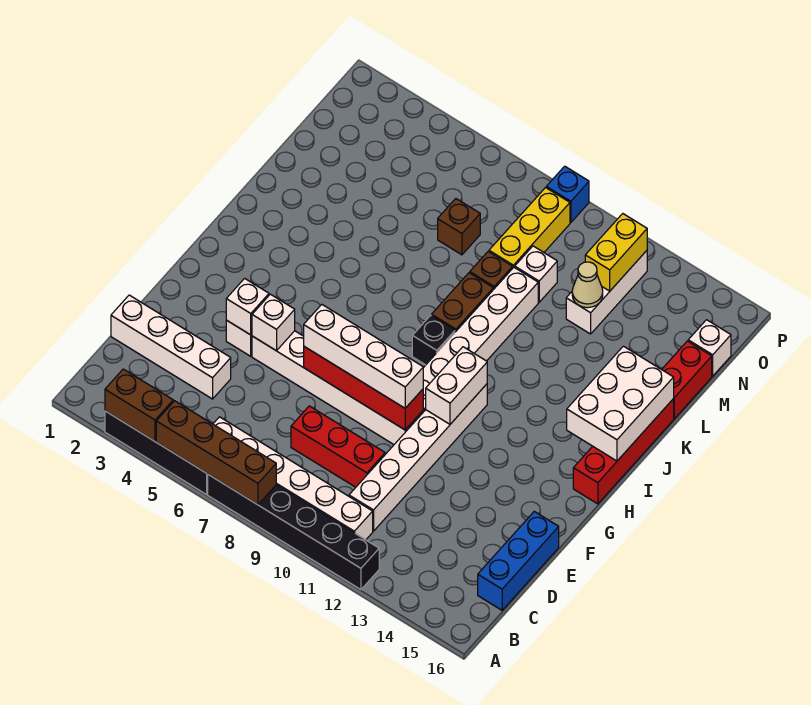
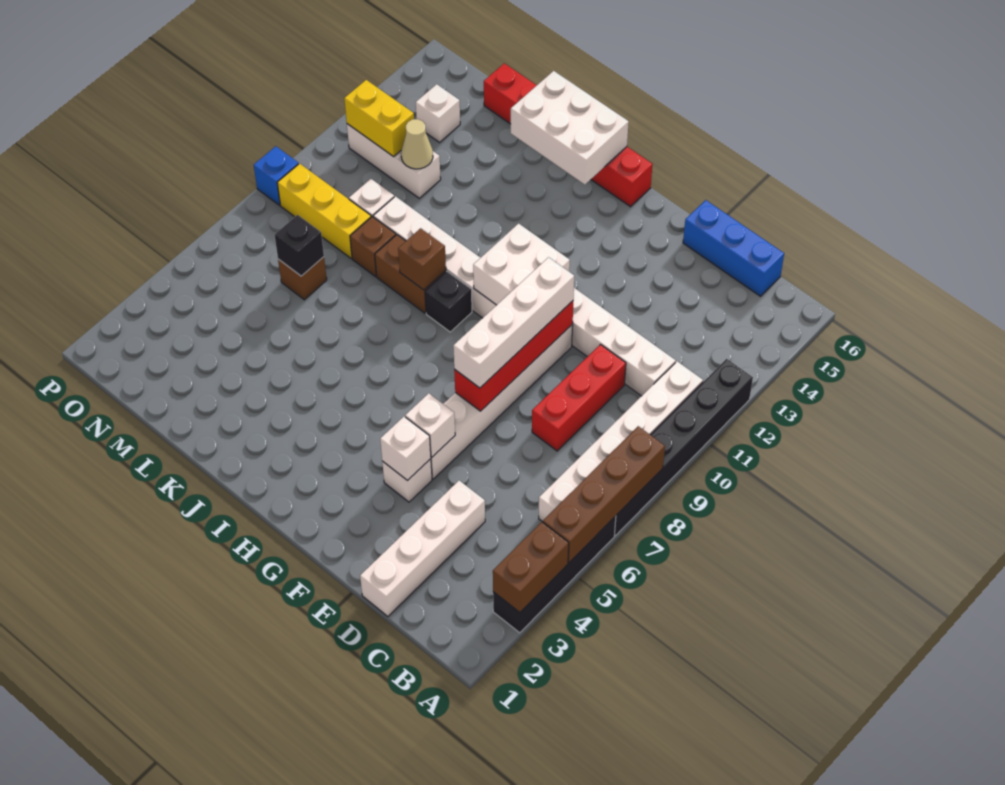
white brick G11:H11 level 2 -> white brick G10:H11 level 2
none -> brown brick J9 level 2
none -> black brick M7 level 2
white brick N16 level 1 -> white brick N14 level 1

